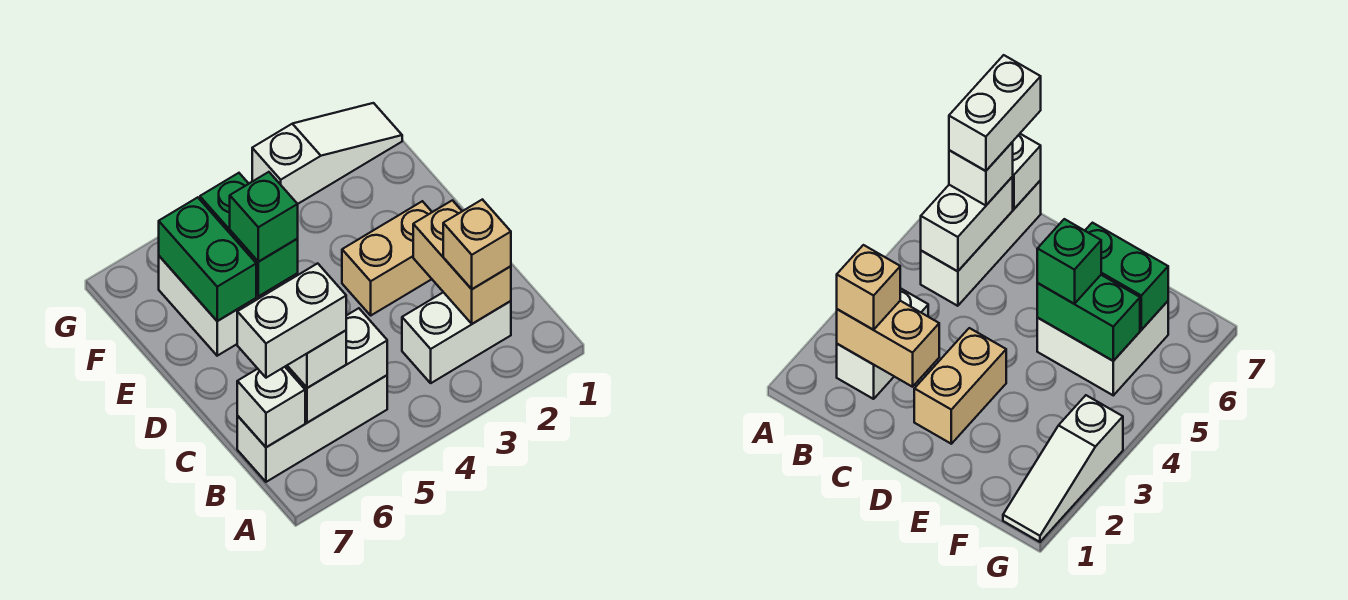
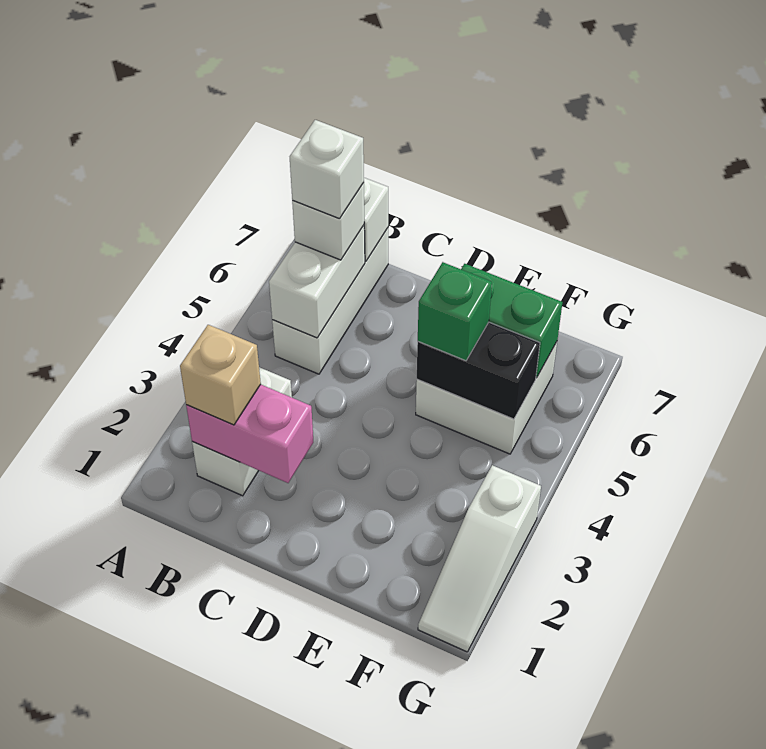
tan brick B2:C2 level 2 -> pink brick B2:C2 level 2
white brick B6:B7 level 4 -> white brick B6 level 4
tan brick D2:D3 level 1 -> none
green brick E5:F5 level 2 -> black brick E5:F5 level 2

